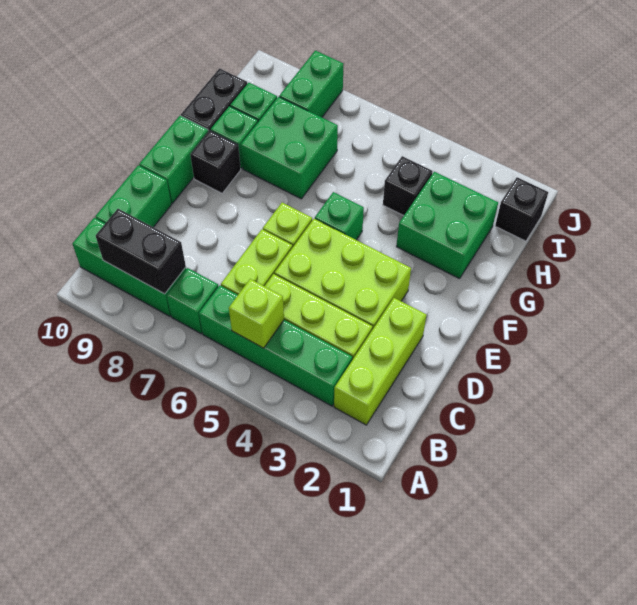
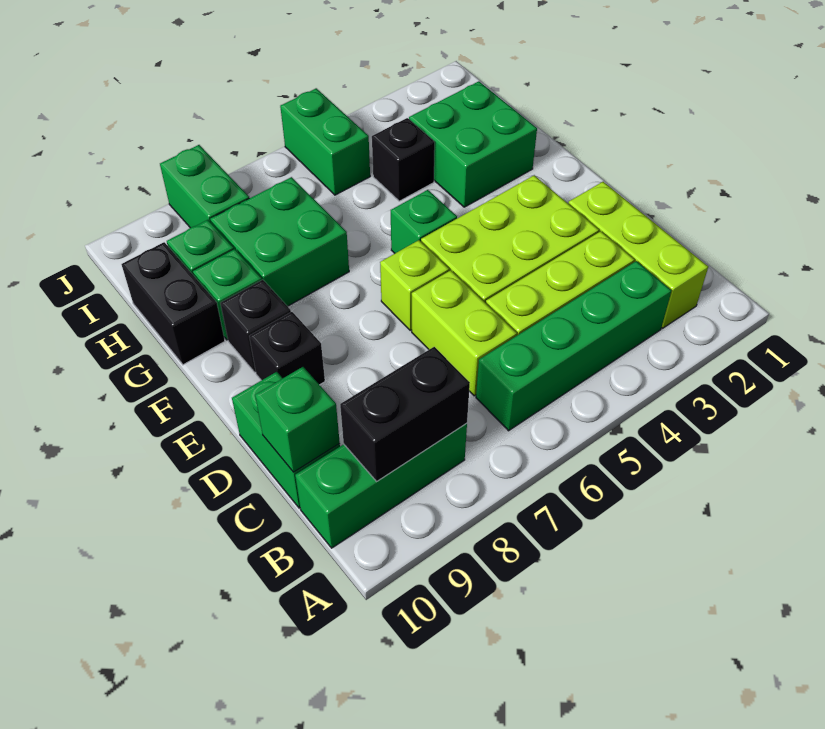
lime brick B5 level 2 -> none
green brick B7 level 1 -> green brick C10 level 2
green brick E10:F10 level 1 -> green brick I5:J5 level 1
black brick I1 level 1 -> black brick E9 level 1

